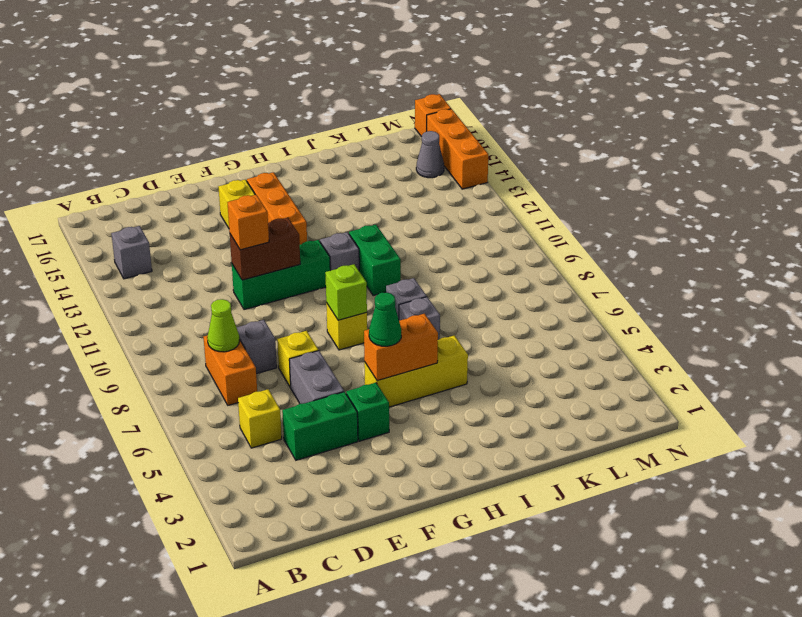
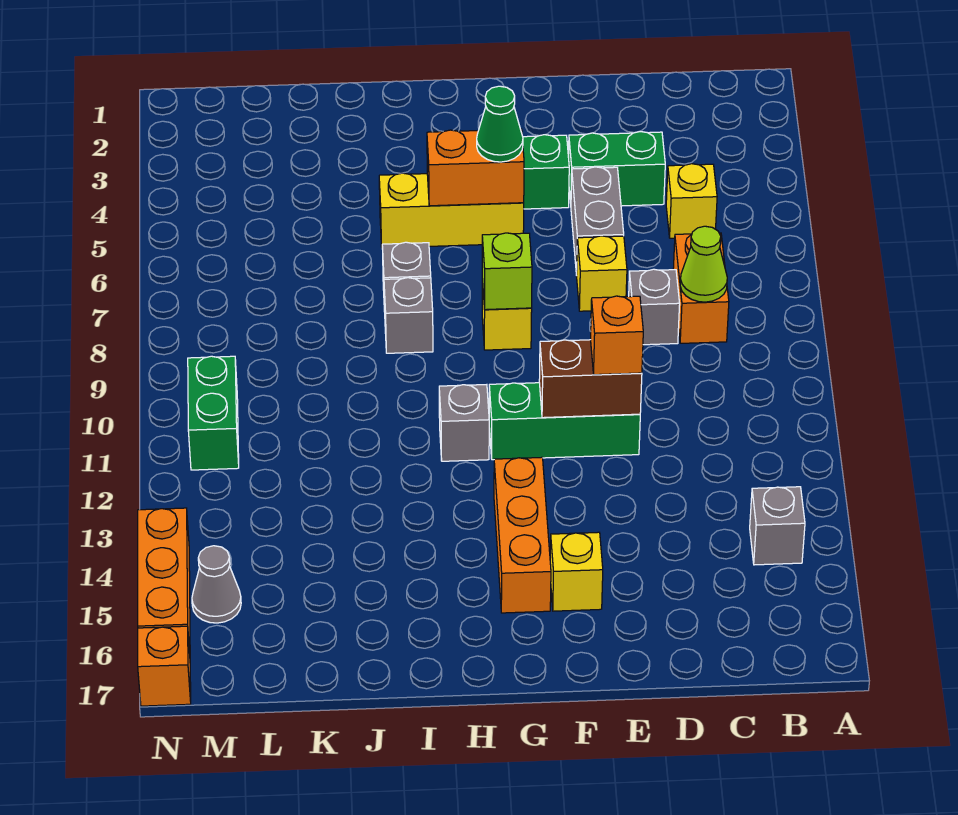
green brick I10:I11 level 1 -> green brick M10:M11 level 1

